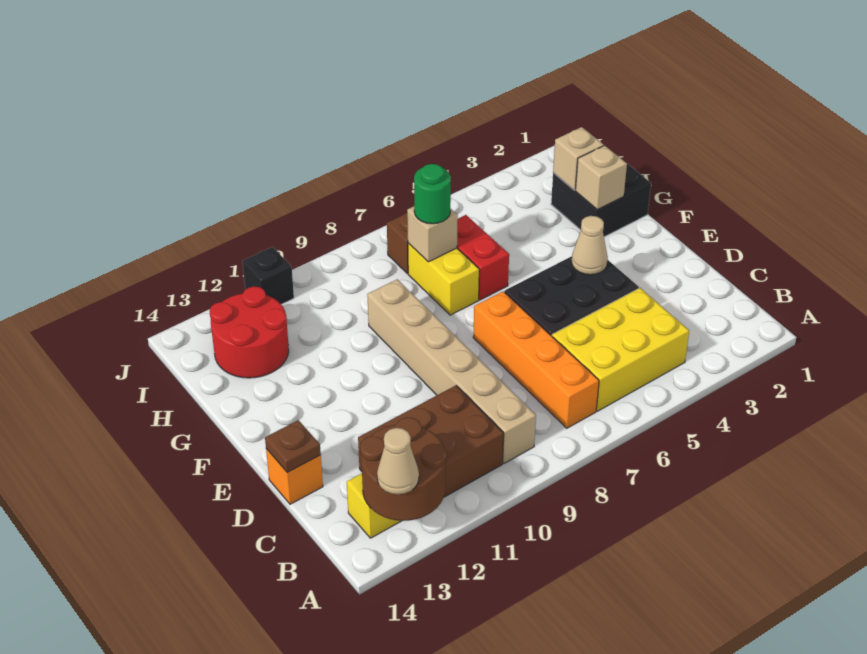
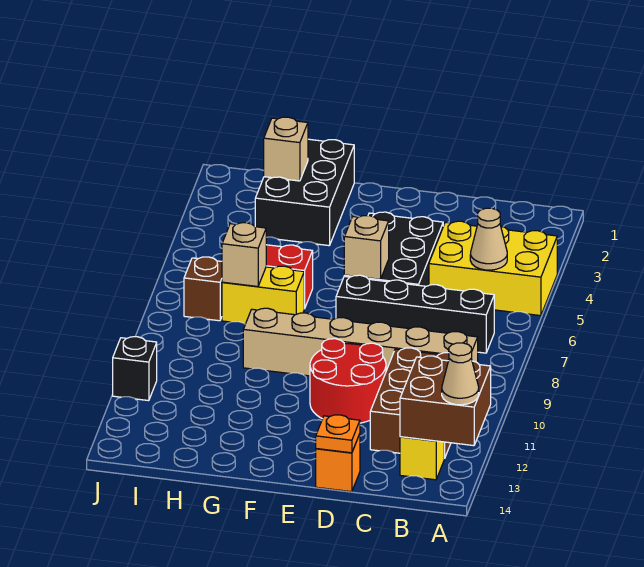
brown round brick A12:B13 level 2 -> brown brick A12:B13 level 2
yellow brick B4:C6 level 1 -> yellow brick A4:C5 level 1
orange brick B7:E7 level 1 -> black brick B7:E7 level 1
brown plate D14 level 2 -> orange plate D14 level 2
tan cone E4 level 2 -> tan cone B5 level 2
black brick G1:H2 level 1 -> black brick G1:H3 level 1
tan brick G2 level 2 -> tan brick E6 level 2
green round brick H7 level 3 -> none
red round brick H12:I13 level 1 -> red round brick D10:E11 level 1

